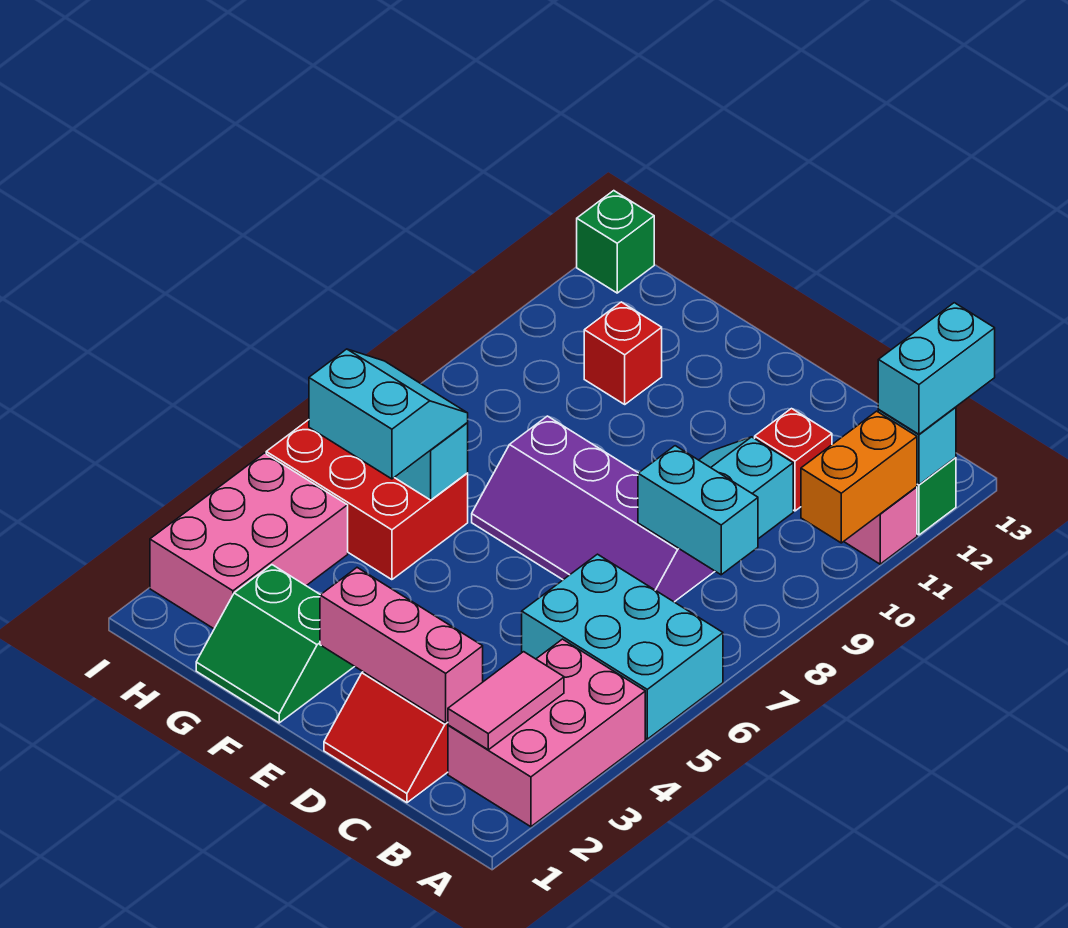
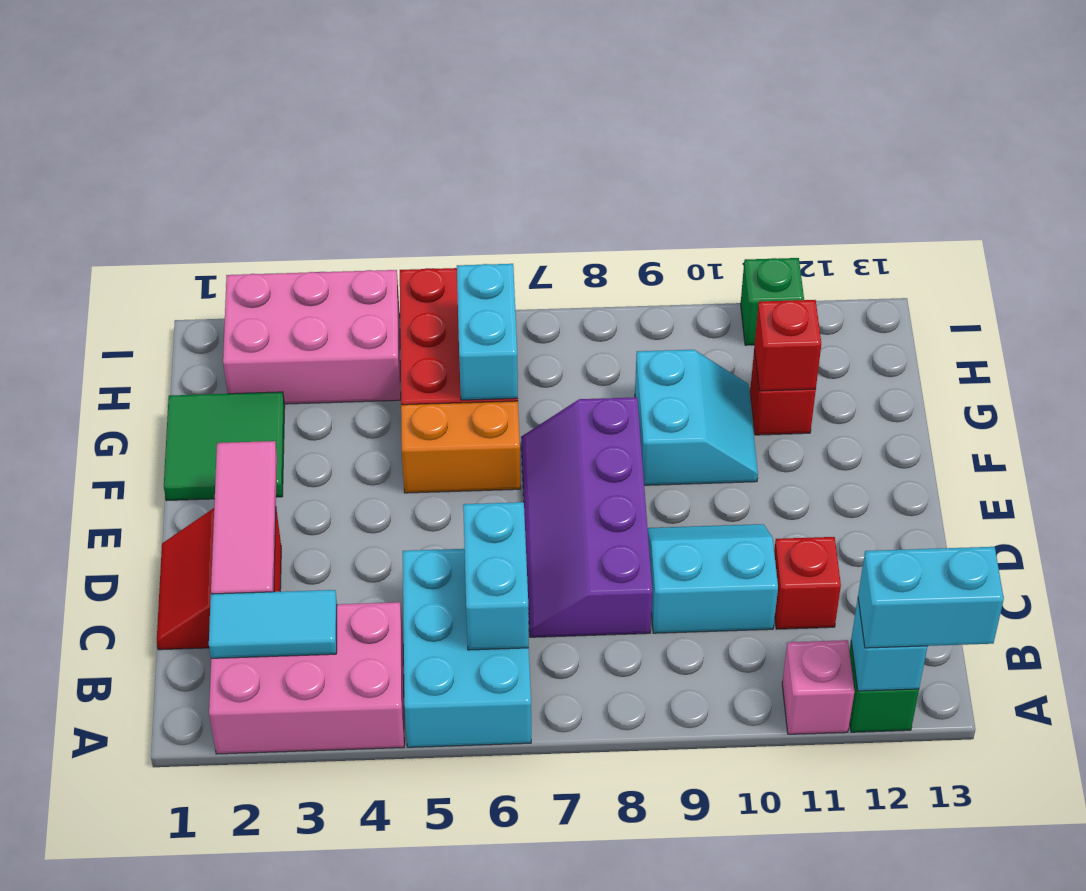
orange brick A10:A11 level 2 -> orange brick F5:F6 level 1
pink tile B2:B3 level 2 -> cyan tile B2:B3 level 2
cyan brick B8:C8 level 2 -> cyan brick B6:C6 level 2
pink brick C2:E2 level 2 -> pink tile C2:E2 level 2
green slope F1:G2 level 1 top 2 -> green tile F1:G2 level 1
cyan slope G5:H6 level 3 top 5 -> cyan slope F9:G10 level 1 top 9
none -> red brick G11 level 2
green brick I13 level 1 -> green brick I11 level 1

